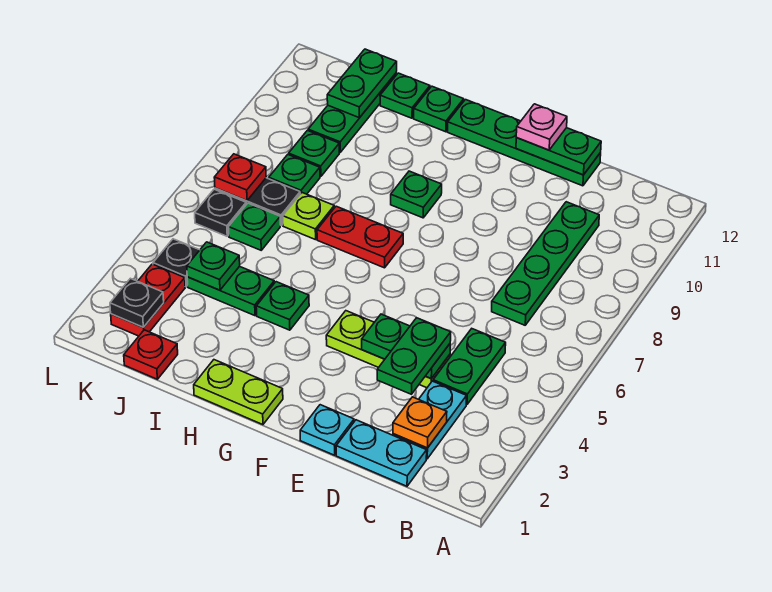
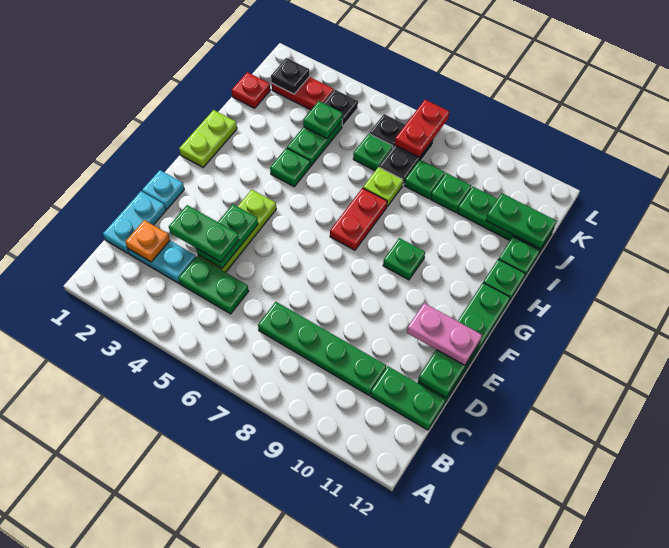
none -> green plate C11:C12 level 1
pink plate E12 level 3 -> pink plate E11:E12 level 3
red plate K7 level 2 -> red plate K7:L7 level 2

